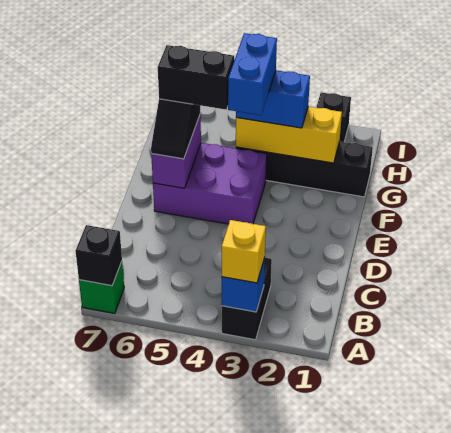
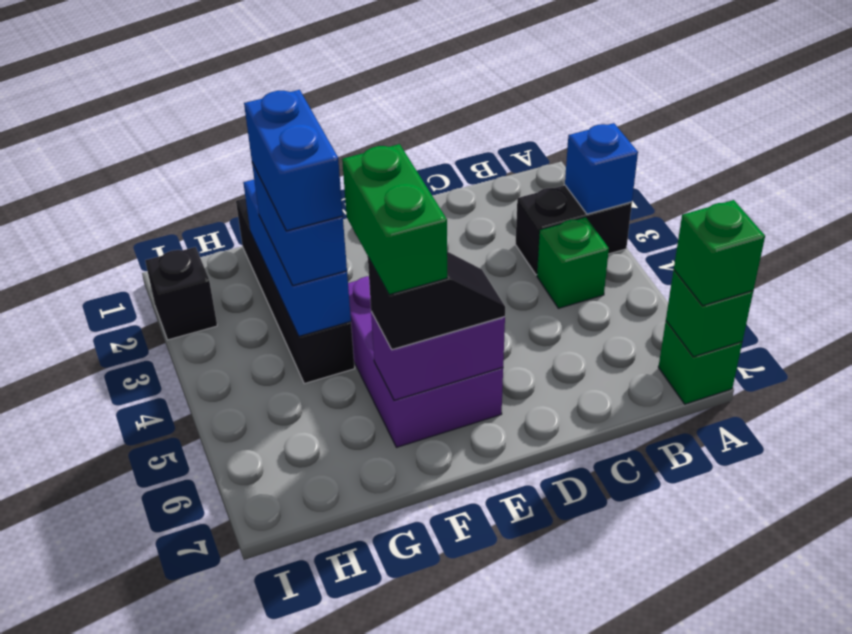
yellow brick A3 level 3 -> none
black brick A7 level 2 -> green brick A7 level 2
none -> green brick A7 level 3
none -> green brick B4 level 1
blue brick F4:G4 level 4 -> blue brick G3:G4 level 4
black brick F5:F6 level 4 -> green brick F5:F6 level 4
yellow brick G2:G4 level 2 -> blue brick G2:G4 level 2

